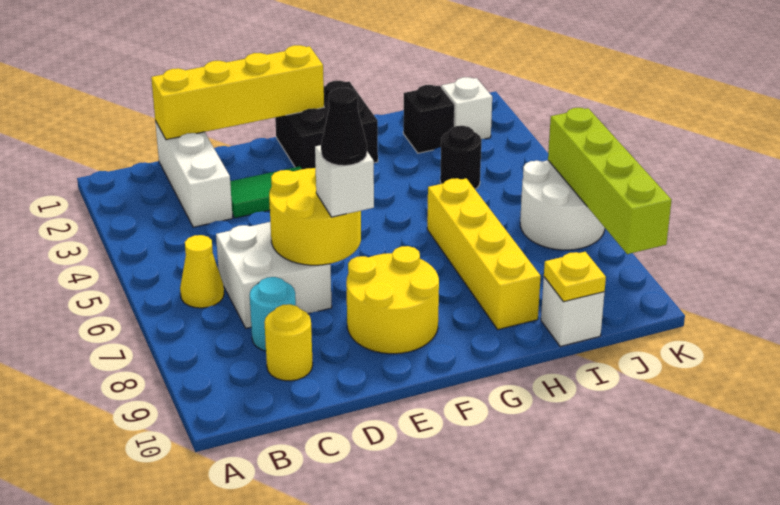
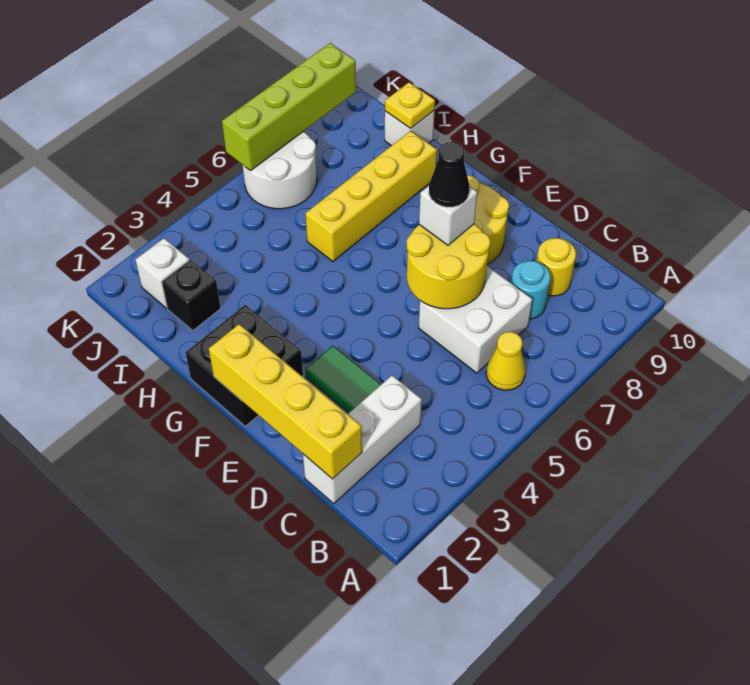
black round brick I4 level 1 -> none

